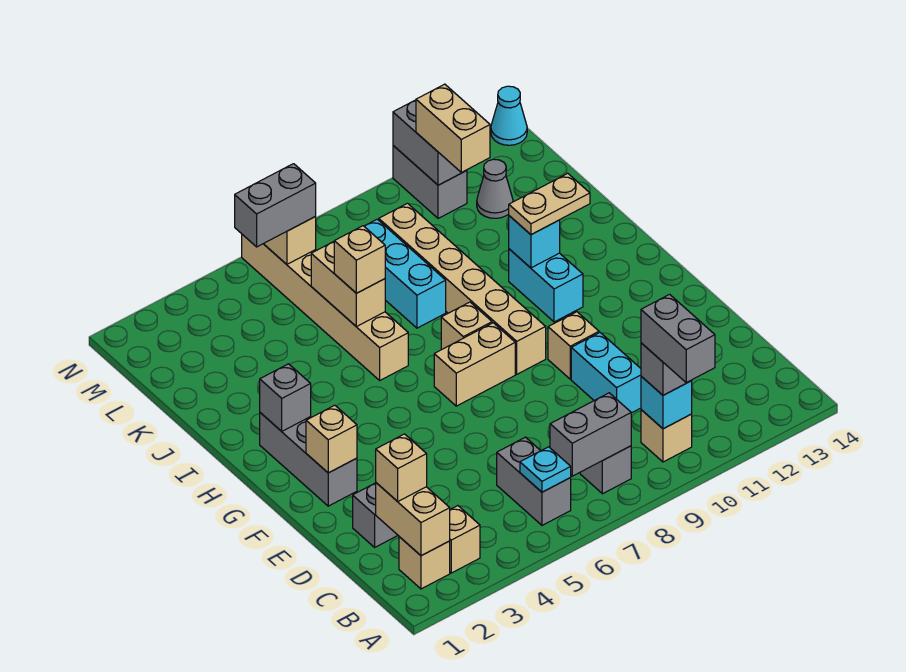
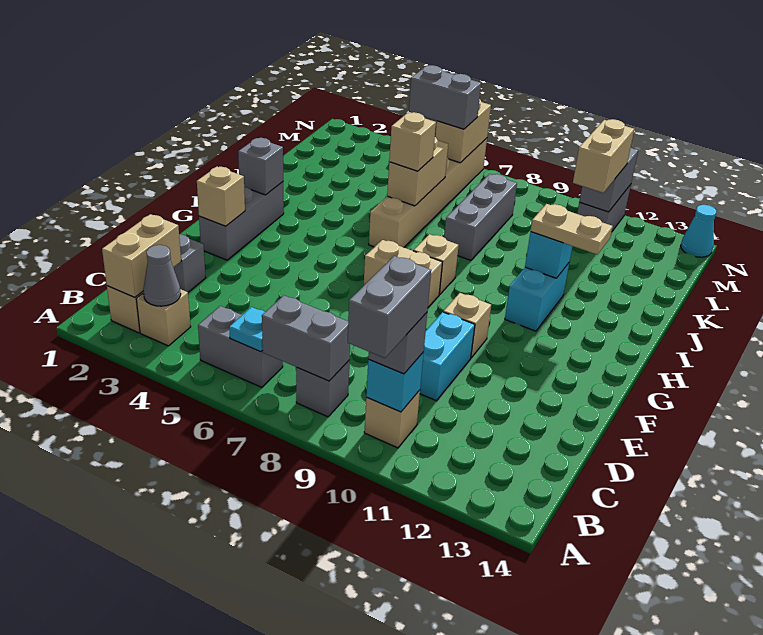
grey brick B6:C6 level 1 -> grey brick B5:B6 level 1
tan brick C2 level 3 -> none
tan brick G9:L9 level 1 -> none
cyan brick J8:L8 level 1 -> grey brick J8:L8 level 1
grey cone L12 level 1 -> grey cone B3 level 2

